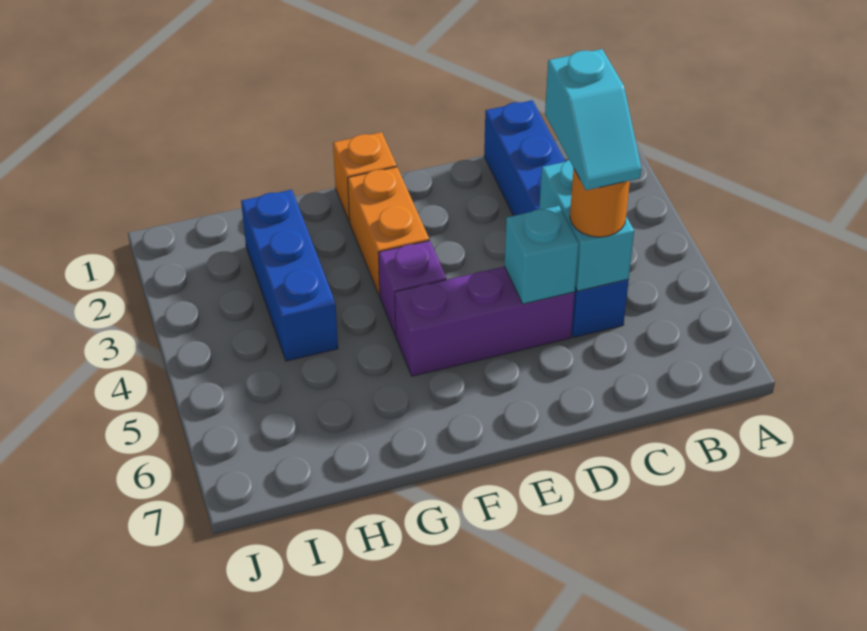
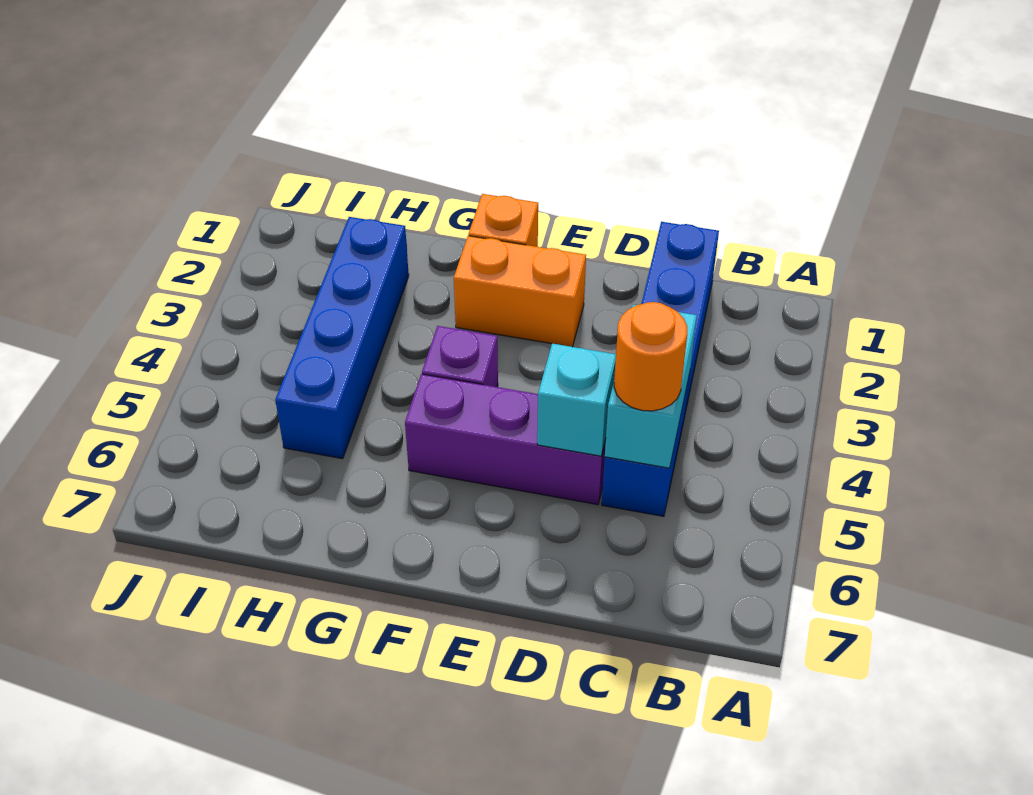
cyan slope C4:C5 level 4 top 4 -> none
orange brick F2:F3 level 1 -> orange brick E2:F2 level 1
blue brick H2:H4 level 1 -> blue brick H2:H5 level 1

